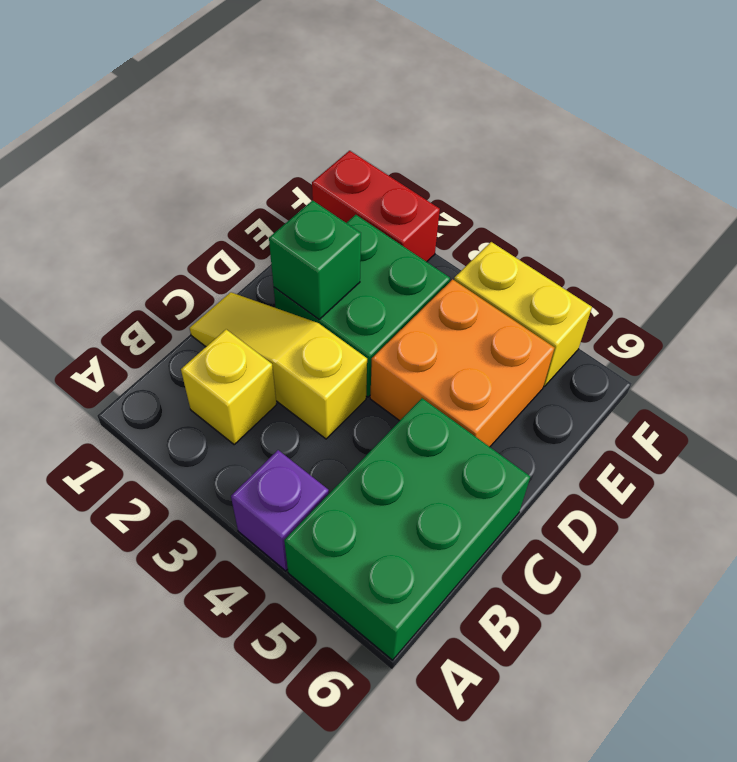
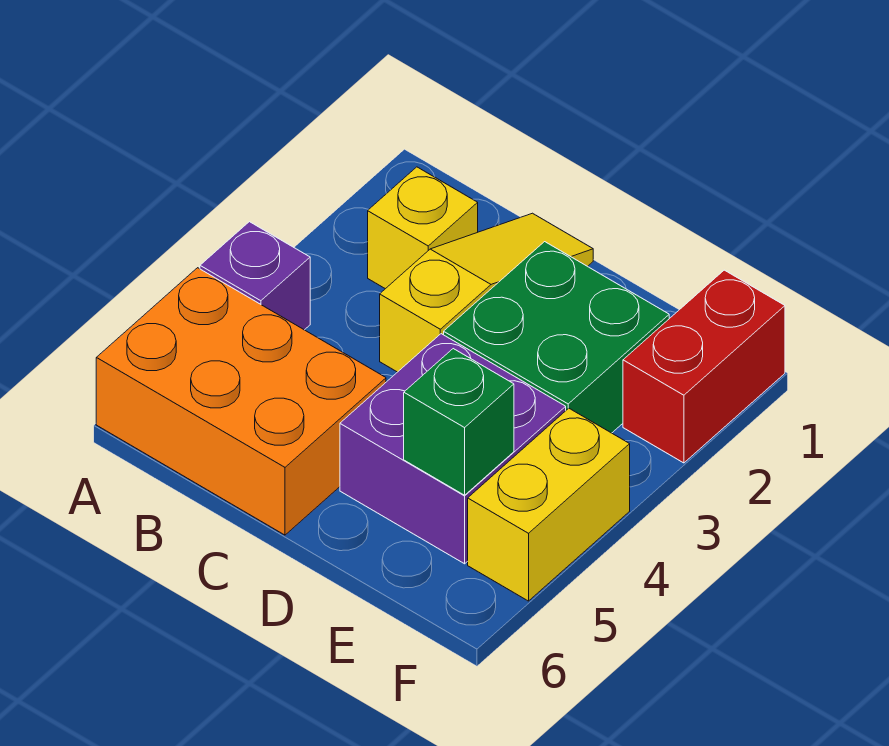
green brick A5:C6 level 1 -> orange brick A5:C6 level 1
green brick D2 level 2 -> green brick E5 level 2
orange brick D4:E5 level 1 -> purple brick D4:E5 level 1

